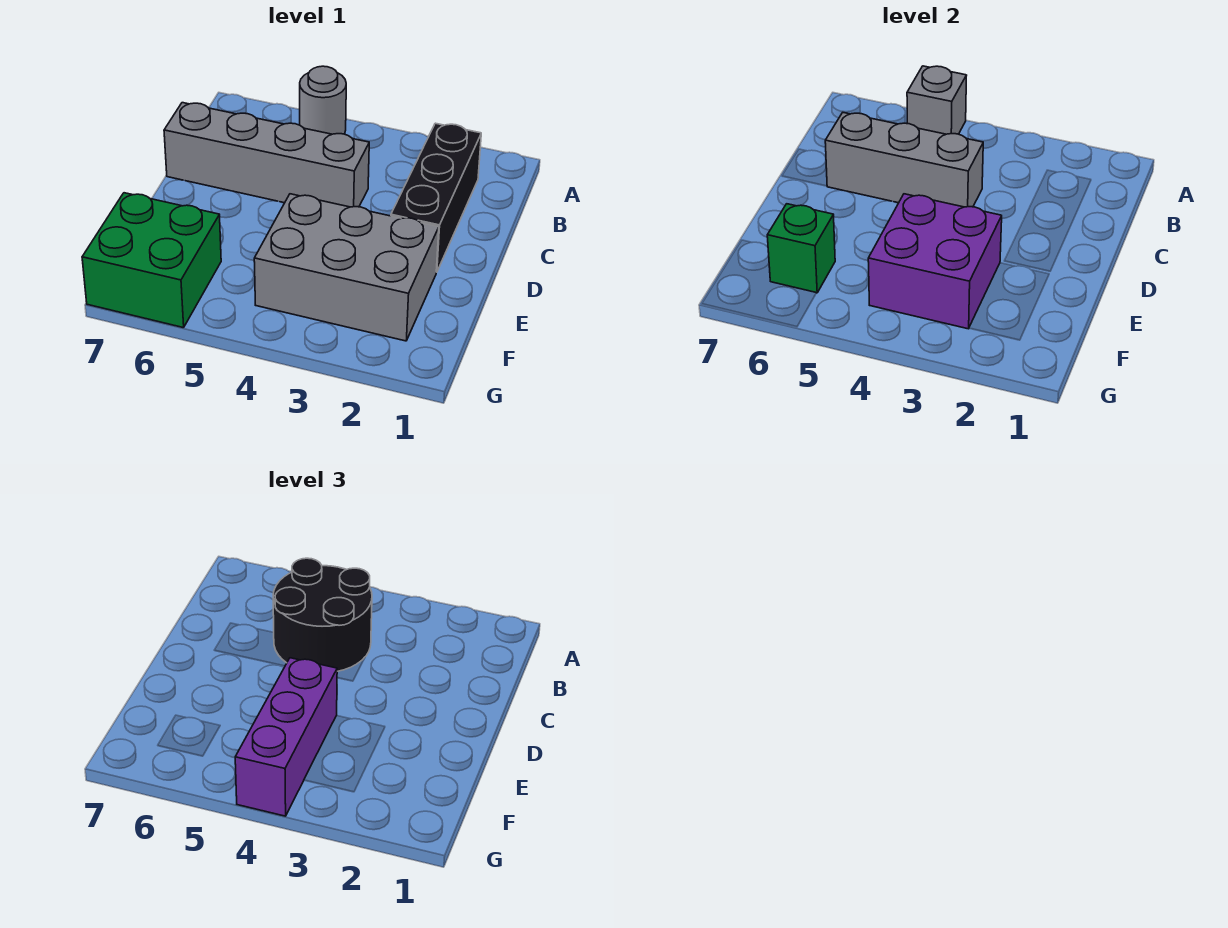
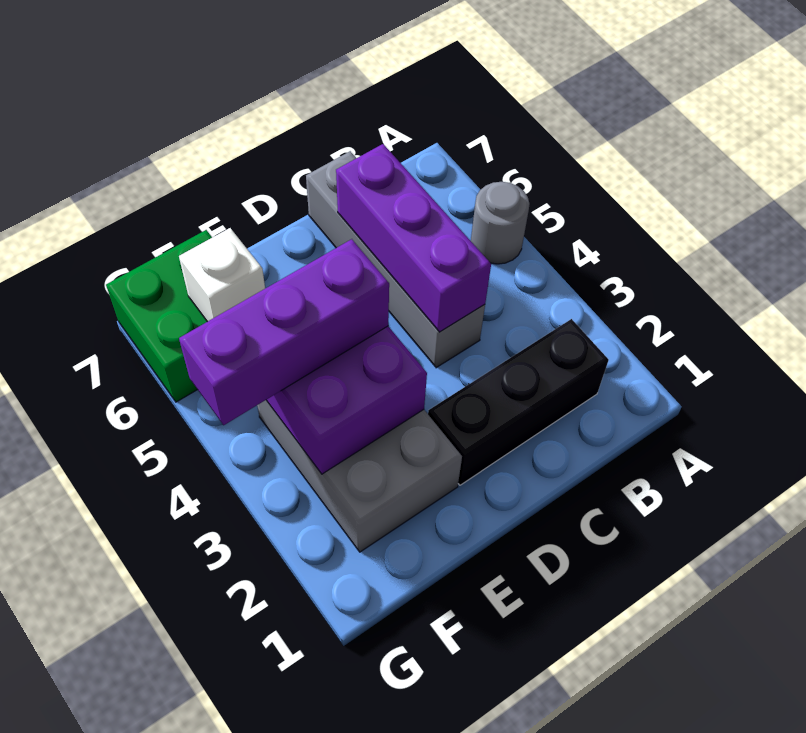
grey brick A5 level 2 -> none
black round brick B4:C5 level 3 -> none
grey brick C4:C6 level 2 -> purple brick C4:C6 level 2
green brick F6 level 2 -> white brick F6 level 2

